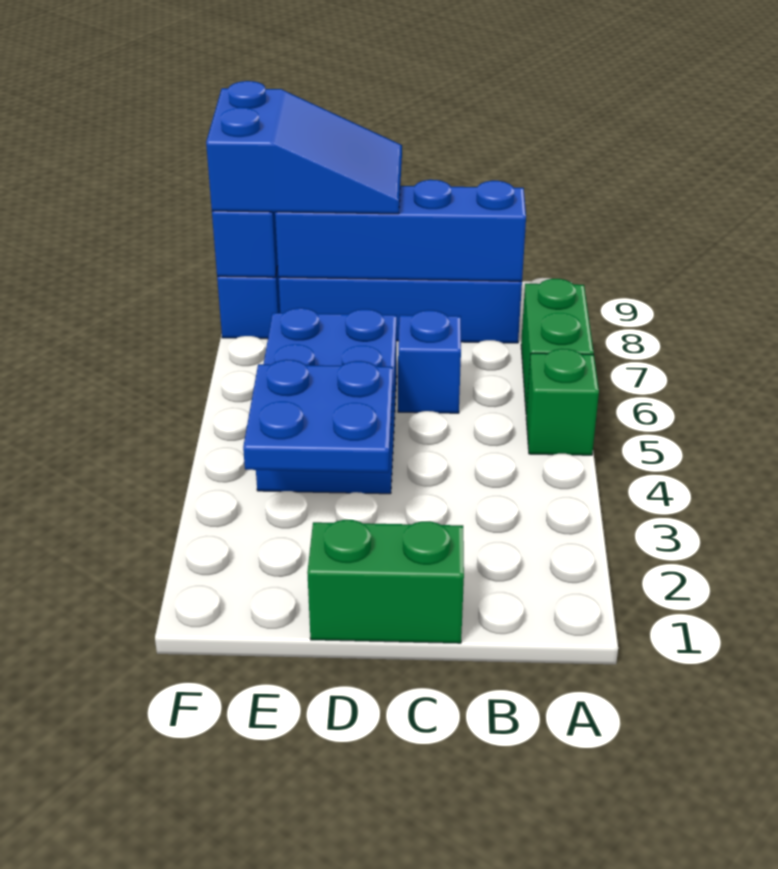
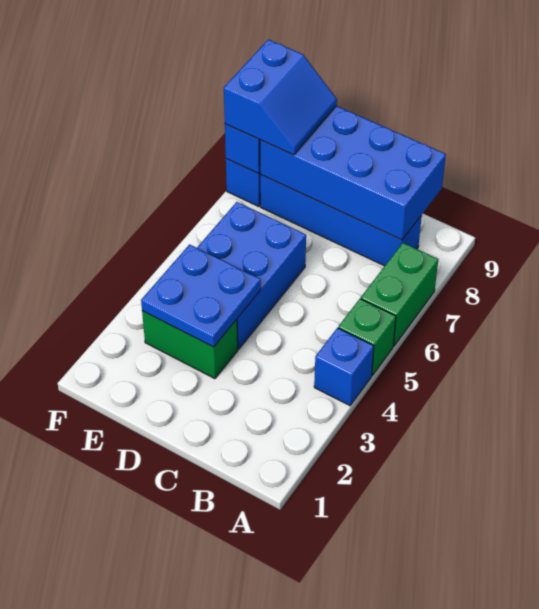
blue brick B8:E8 level 2 -> blue brick B8:E9 level 2
green brick C1:D1 level 1 -> green brick D3:E3 level 1
blue brick C6 level 1 -> blue brick A4 level 1
blue slope D8:F9 level 3 top F -> blue slope E8:F9 level 3 top F

